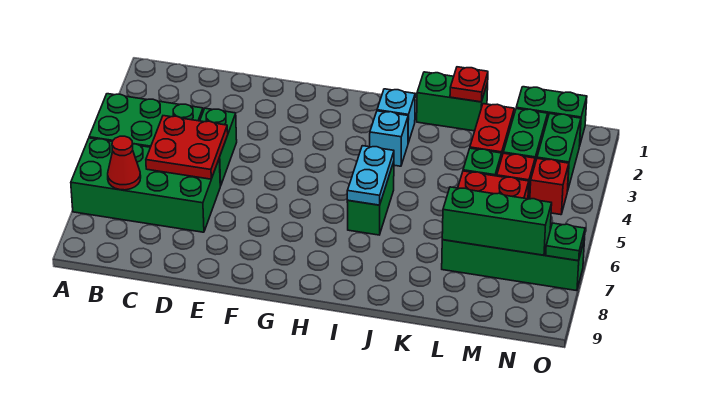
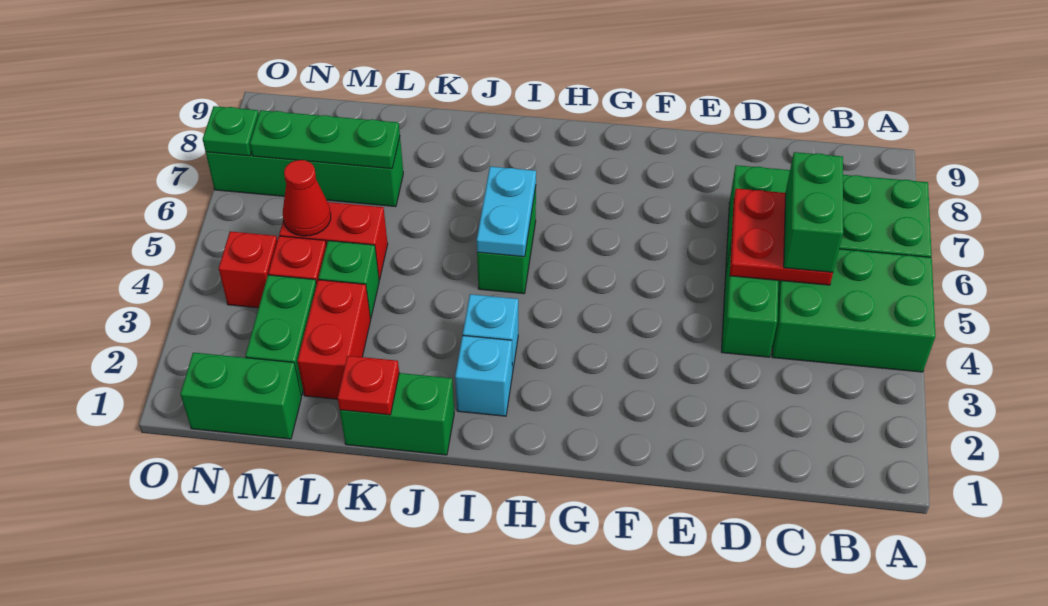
red cone B7 level 2 -> red cone M5 level 2
green brick L7:N7 level 2 -> green plate L7:N7 level 2
green brick N2:N3 level 1 -> green brick C5:C6 level 3

